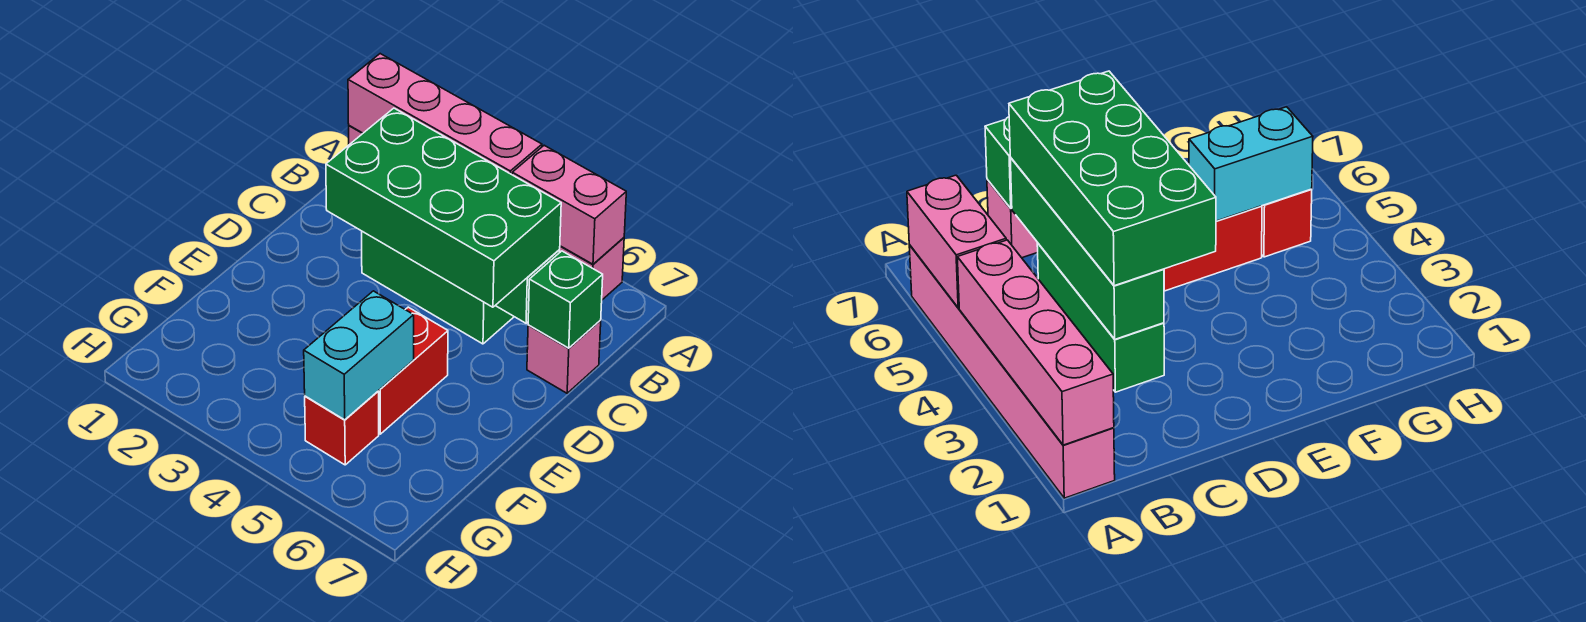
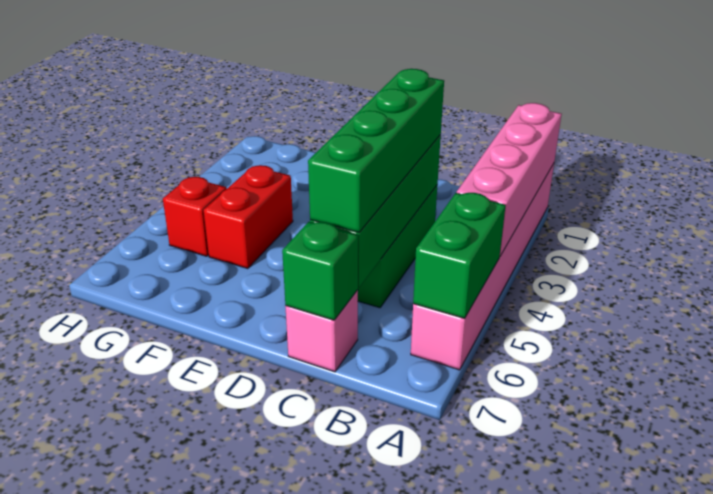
pink brick A5:A6 level 2 -> green brick A5:A6 level 2
green brick C3:D6 level 3 -> green brick C3:C6 level 3
red brick E5:F5 level 1 -> red brick F4:F5 level 1
cyan brick F5:G5 level 2 -> none

